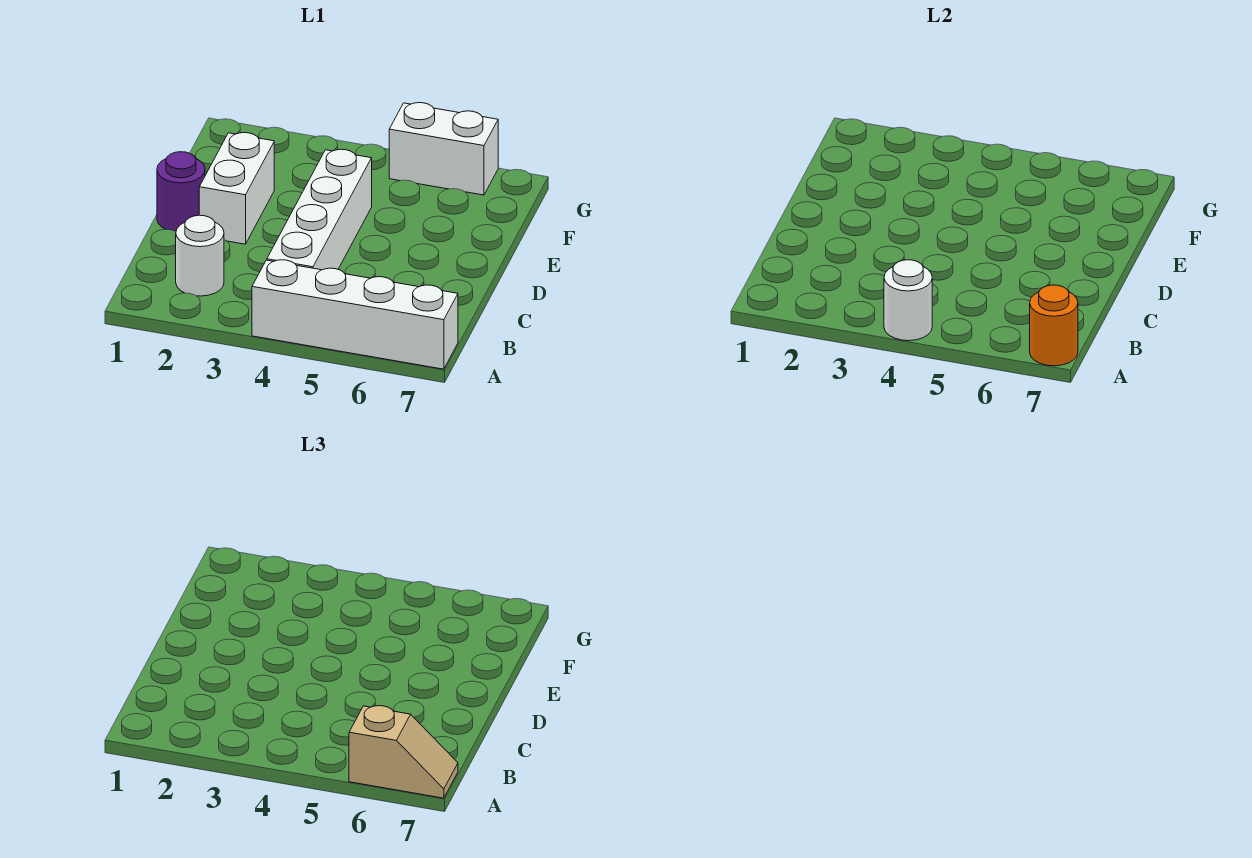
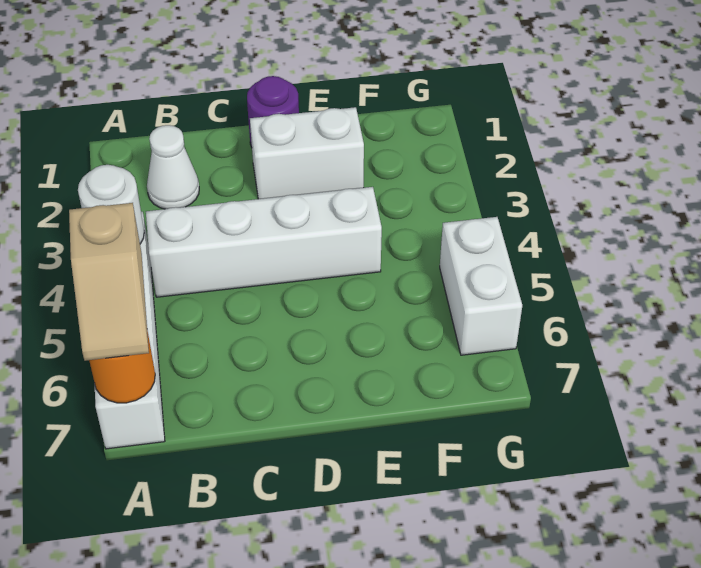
white round brick B2 level 1 -> white cone B2 level 1

